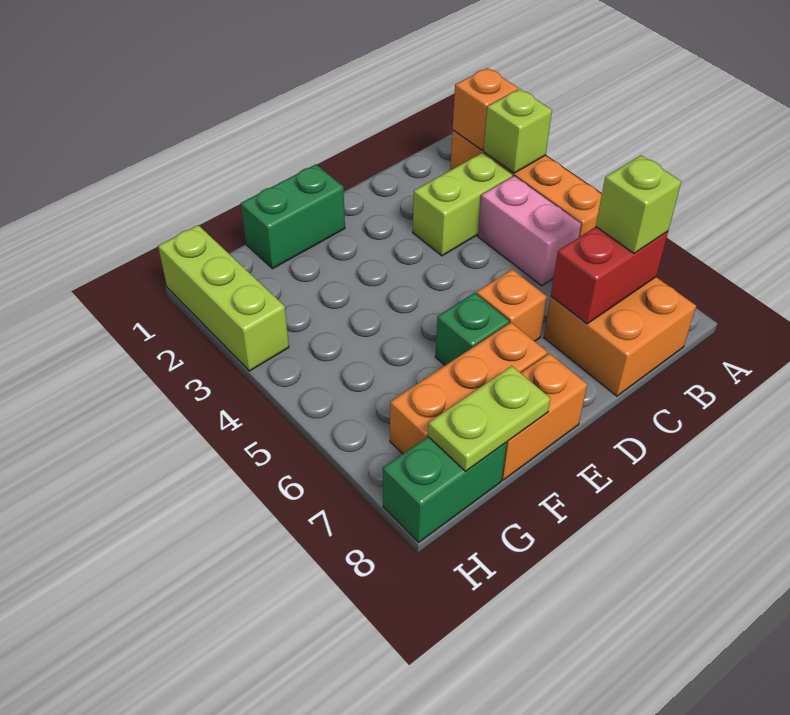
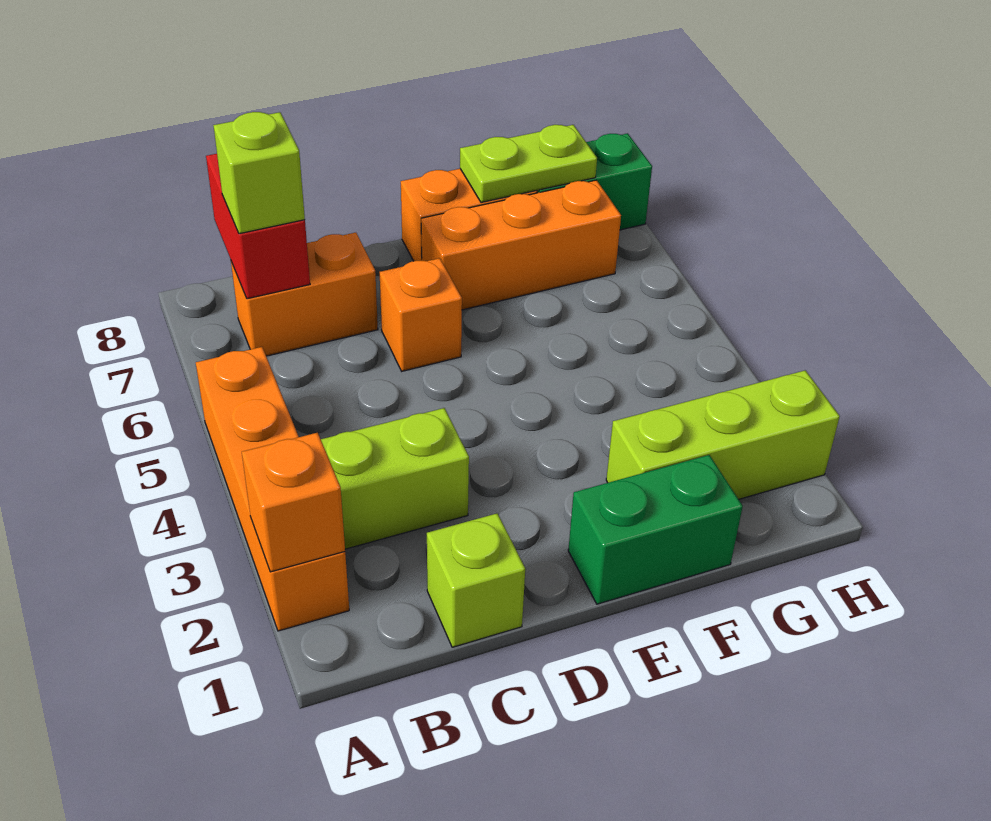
lime brick A3 level 2 -> lime brick C1 level 1
pink brick B4:B5 level 1 -> none
orange brick B7:C8 level 1 -> orange brick B7:C7 level 1
red brick B7:C7 level 2 -> red brick B7:B8 level 2
green brick E6 level 1 -> none
lime brick H1:H3 level 1 -> lime brick F2:H2 level 1

